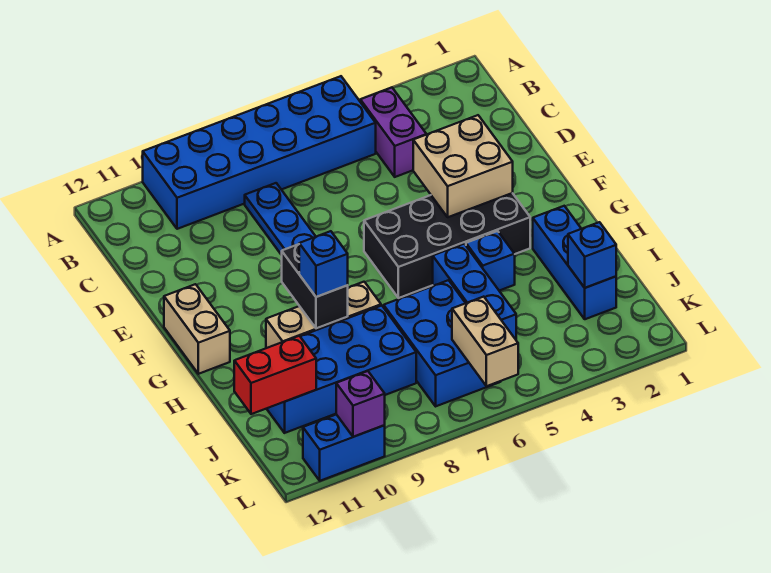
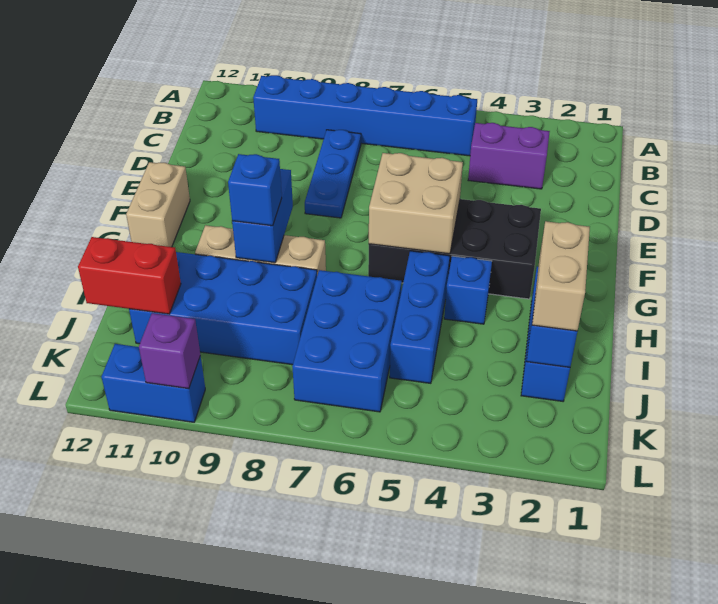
blue brick A5:B10 level 1 -> blue brick B5:B10 level 1
purple brick B4:C4 level 1 -> purple brick C3:C4 level 1
tan brick E3:F4 level 2 -> tan brick F5:G6 level 2
black brick G9:H9 level 2 -> blue brick G9:H9 level 2
tan brick K6:L6 level 2 -> tan brick I2:J2 level 3

